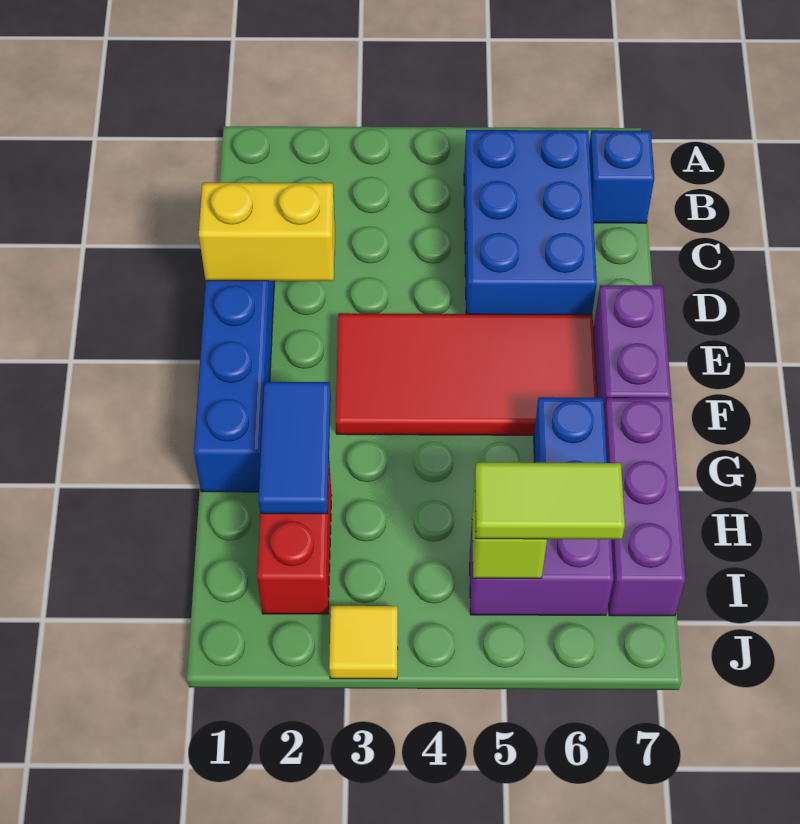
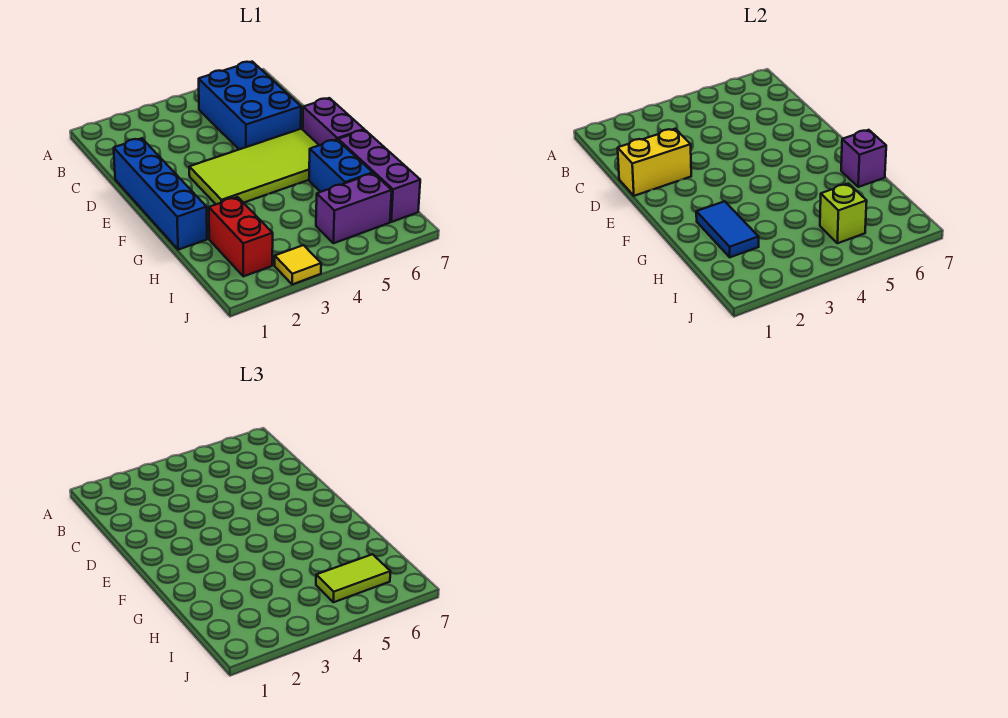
blue brick B7 level 1 -> none
red tile E3:F6 level 1 -> lime tile E3:F6 level 1
none -> purple brick G7 level 2

